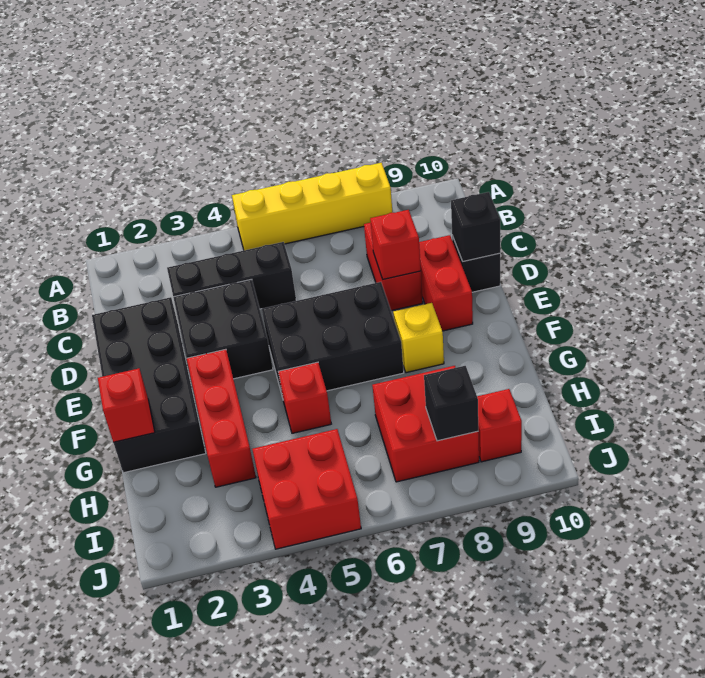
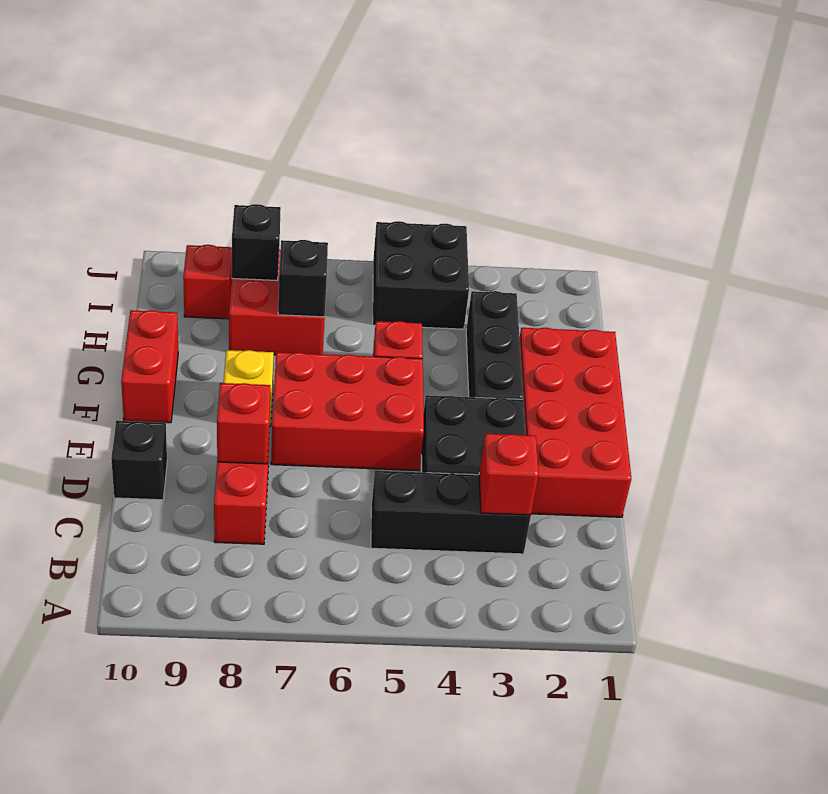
yellow brick A5:A8 level 1 -> none
black brick D1:G2 level 1 -> red brick D1:G2 level 1
red brick D9:E9 level 1 -> red brick F10:G10 level 1
black brick D10 level 2 -> black brick H7 level 2
black brick E5:F7 level 1 -> red brick E5:F7 level 1
red brick F3:H3 level 1 -> black brick F3:H3 level 1
red brick G1 level 2 -> red brick C3 level 2
red brick I4:J5 level 1 -> black brick I4:J5 level 1

